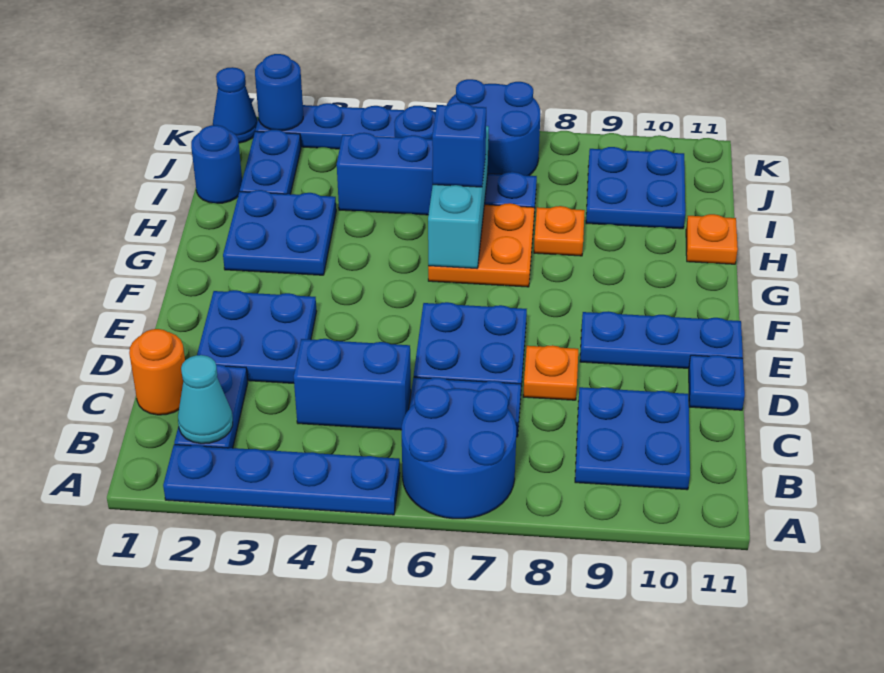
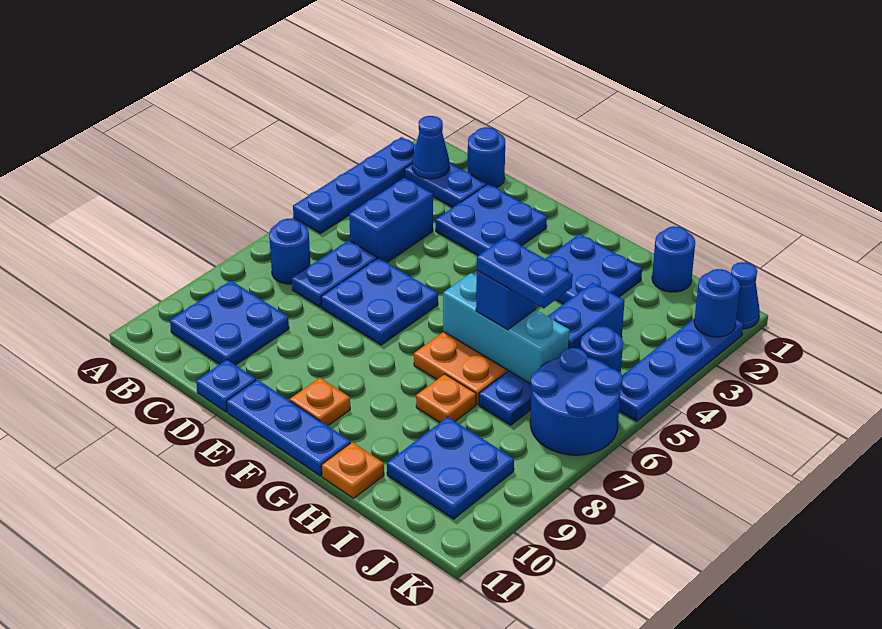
blue round brick A6:B7 level 1 -> blue round brick B7 level 1
cyan cone B2 level 2 -> blue cone B2 level 2
orange round brick C1 level 1 -> blue round brick C1 level 1
orange plate D8 level 1 -> orange plate F10 level 1
blue plate E9:E11 level 1 -> blue plate E11:G11 level 1
blue plate I2:J2 level 1 -> blue plate H6:I6 level 4

